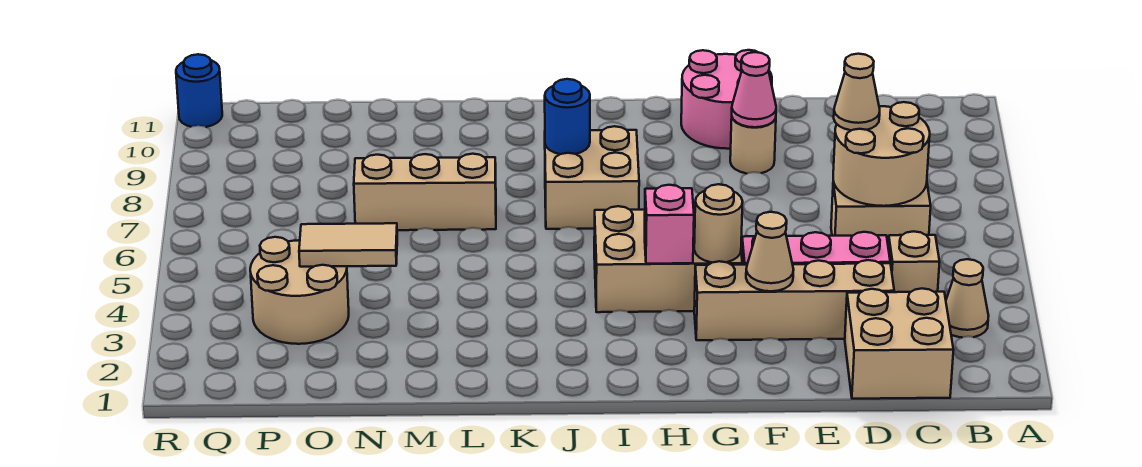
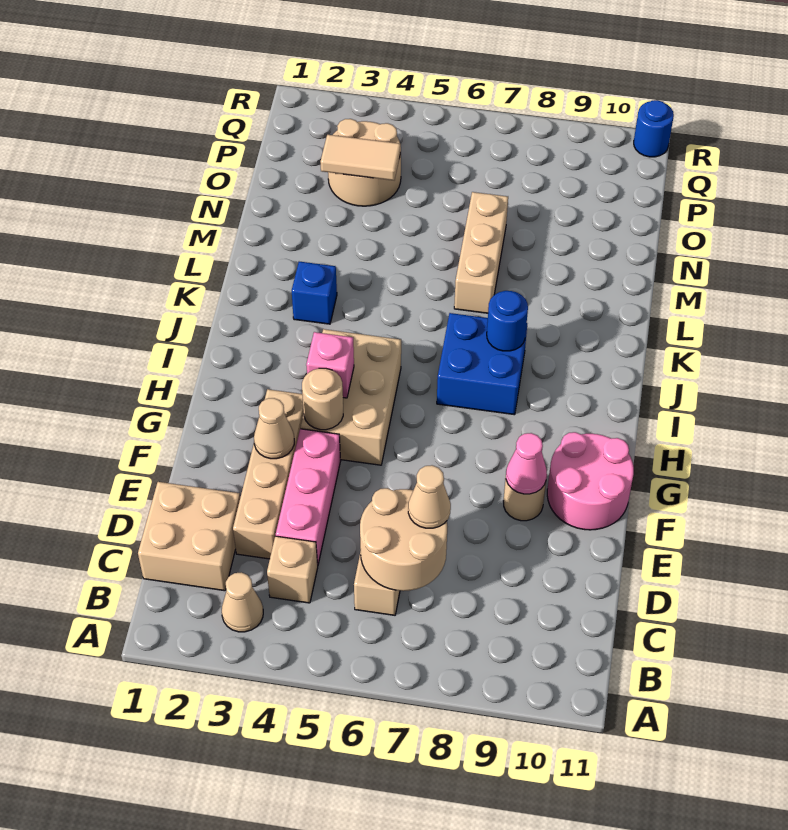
tan brick I7:J8 level 1 -> blue brick I7:J8 level 1
none -> blue brick K3 level 1
tan tile N4:O4 level 2 -> tan tile O3:O4 level 2

